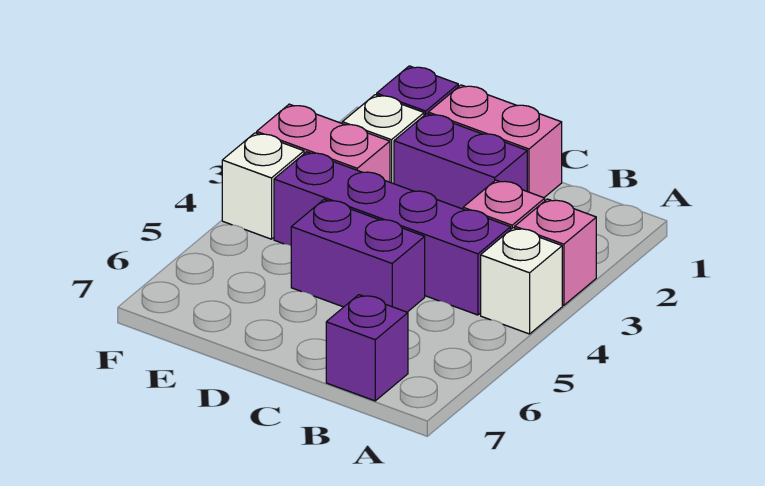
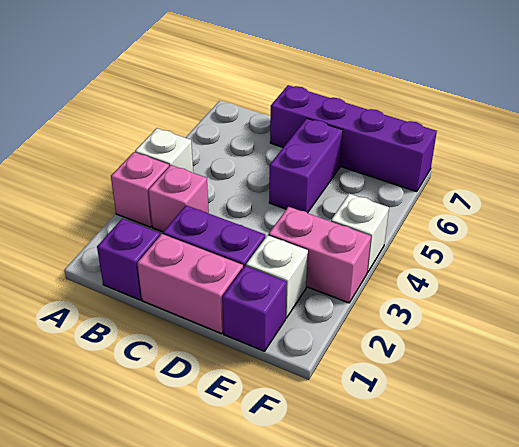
purple brick B4:E4 level 1 -> purple brick C7:F7 level 1
purple brick B7 level 1 -> purple brick B1 level 1
purple brick C5:D5 level 1 -> purple brick D5:D6 level 1

